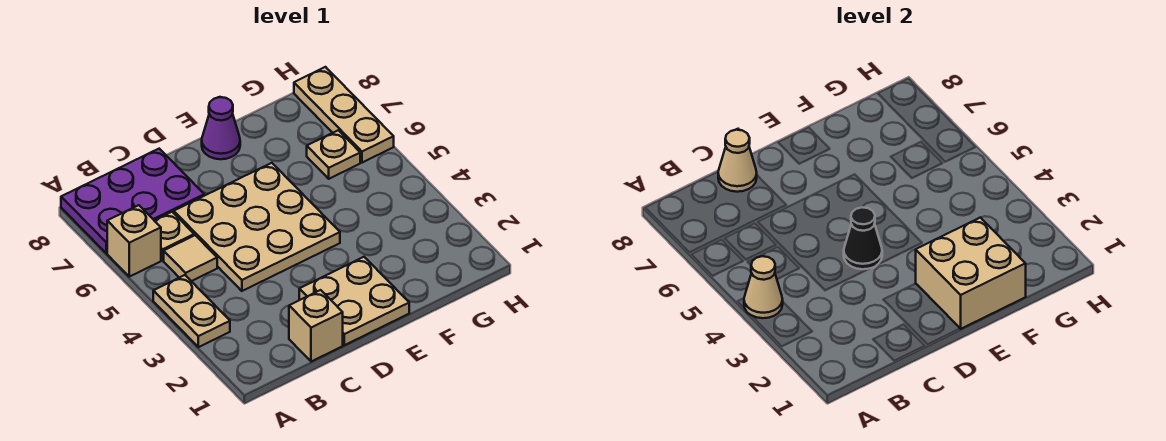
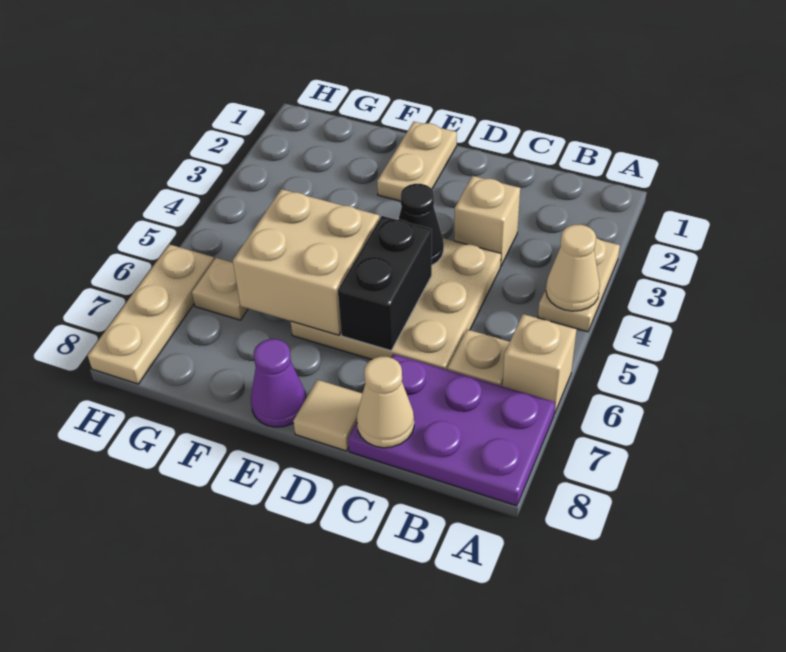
tan tile B5 level 1 -> tan tile D8 level 1
tan brick C1 level 1 -> tan brick C3 level 1
tan plate D1:E2 level 1 -> tan plate E1:E2 level 1
none -> black brick D5:D6 level 2
tan brick E1:F2 level 2 -> tan brick E5:F6 level 2

